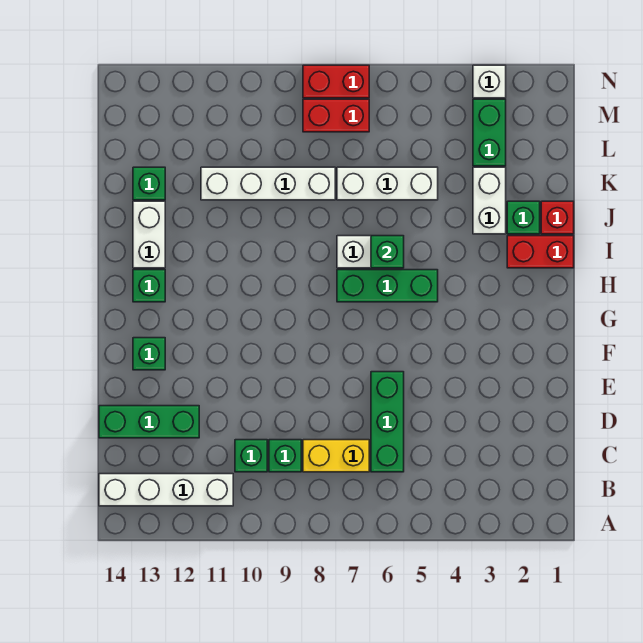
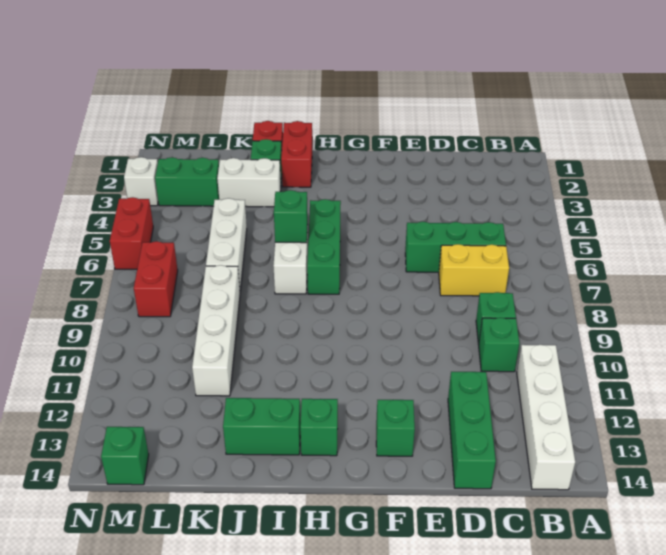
yellow brick C7:C8 level 1 -> yellow brick C7:D7 level 1
white brick I13:J13 level 1 -> green brick I13:J13 level 1
green brick K13 level 1 -> green brick M14 level 1
red brick N7:N8 level 1 -> red brick N5:N6 level 1

